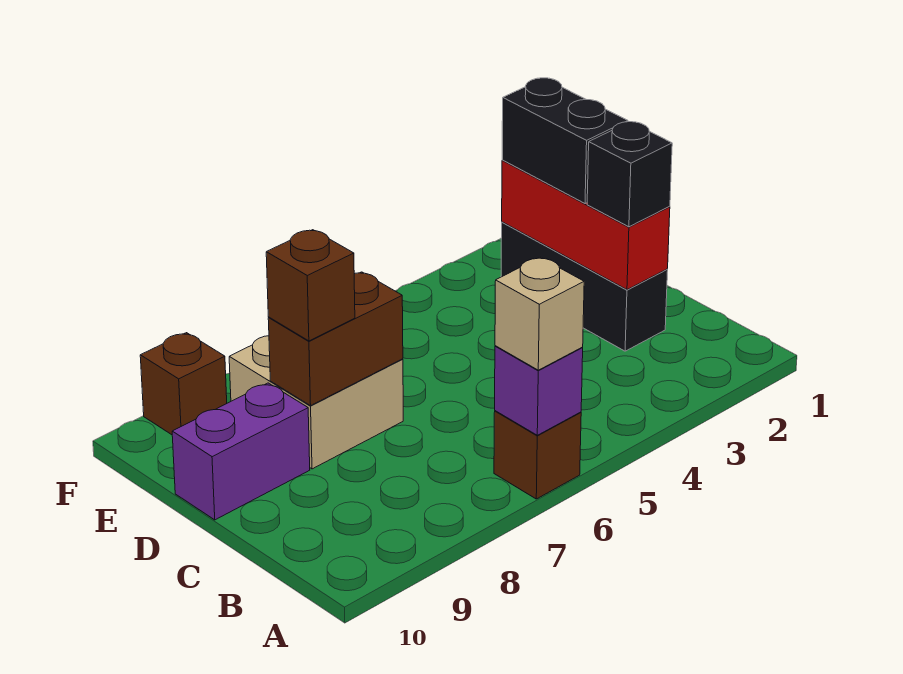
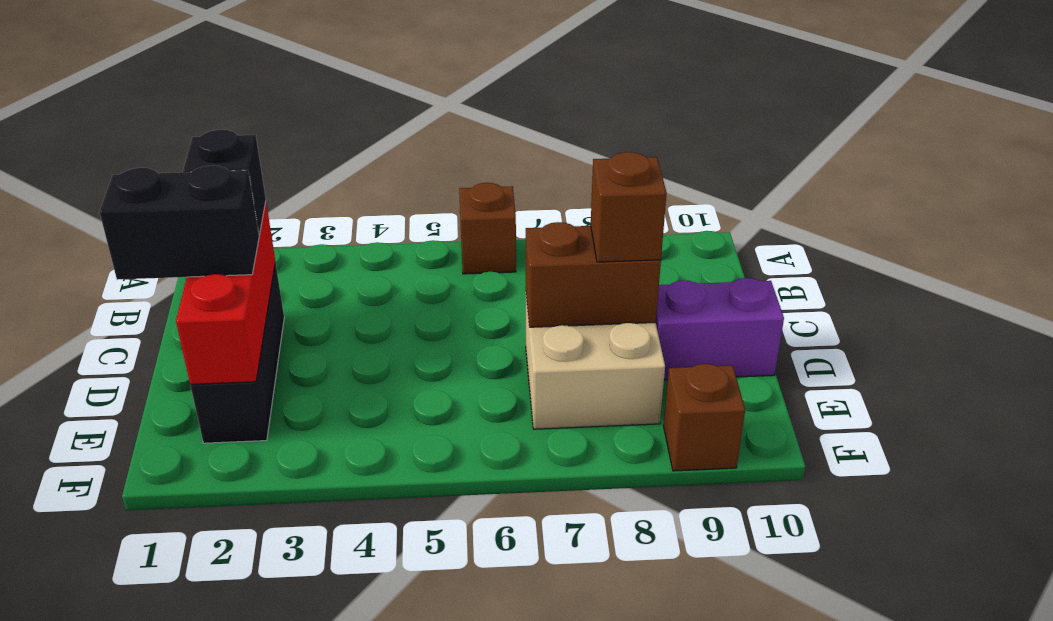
purple brick A6 level 2 -> none
tan brick A6 level 3 -> none
black brick D2:E2 level 3 -> black brick D1:D2 level 3

